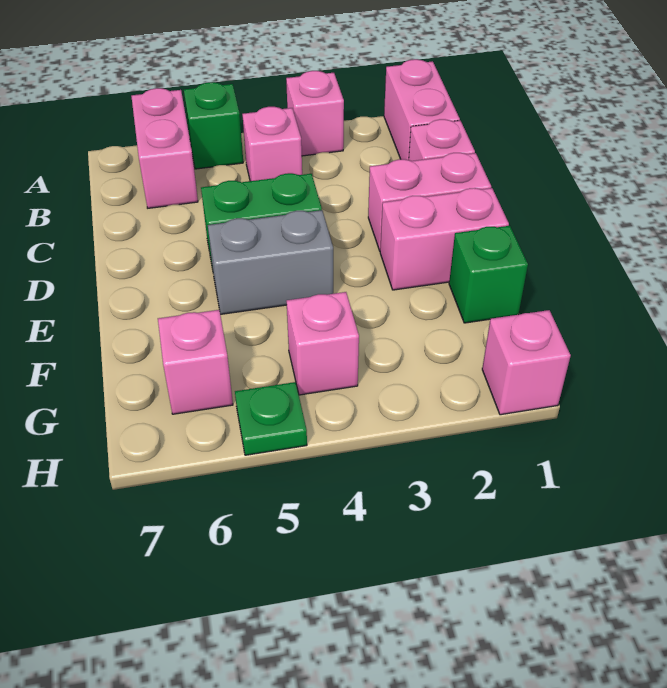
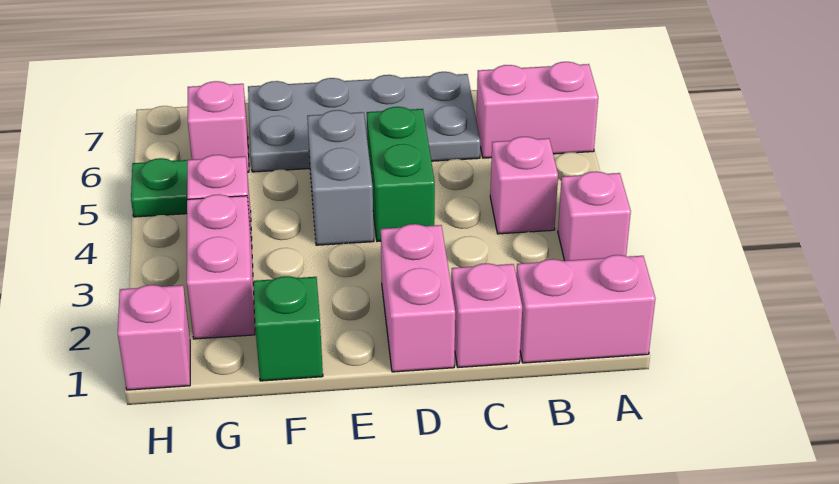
green brick A5 level 1 -> none
none -> grey plate C6:F7 level 1
pink brick E1:E2 level 1 -> pink brick G2:G3 level 1

